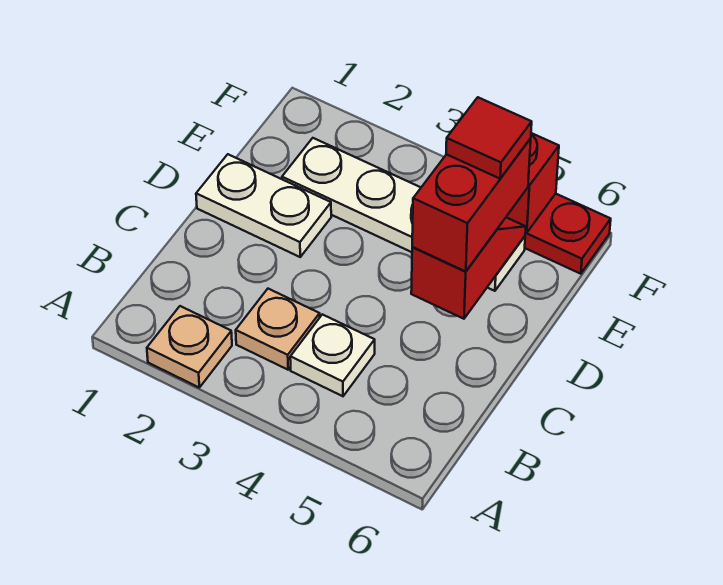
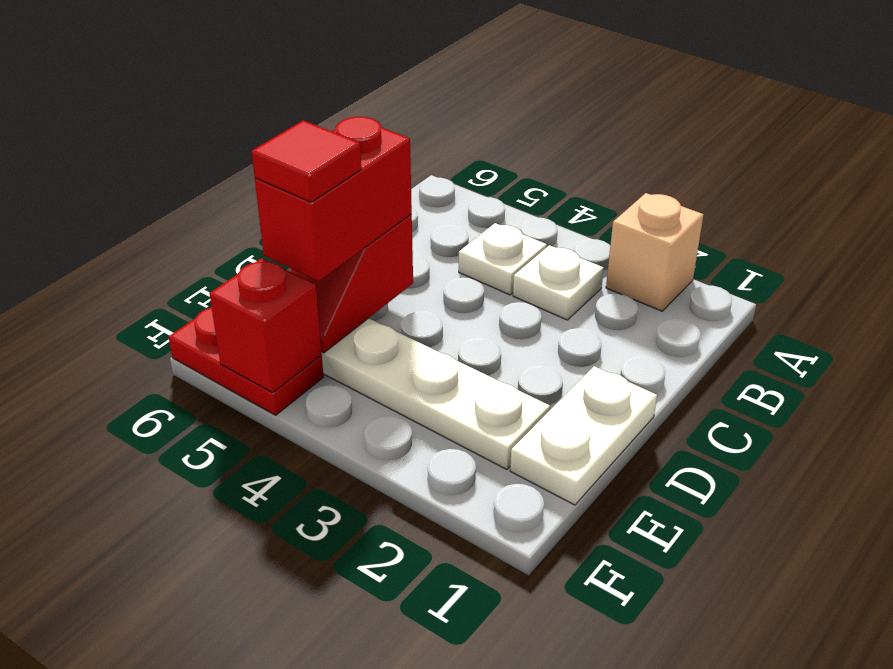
tan plate A2 level 1 -> tan brick A2 level 1
tan plate B3 level 1 -> white plate B3 level 1
white plate D1:D2 level 1 -> white plate D1:E1 level 1

